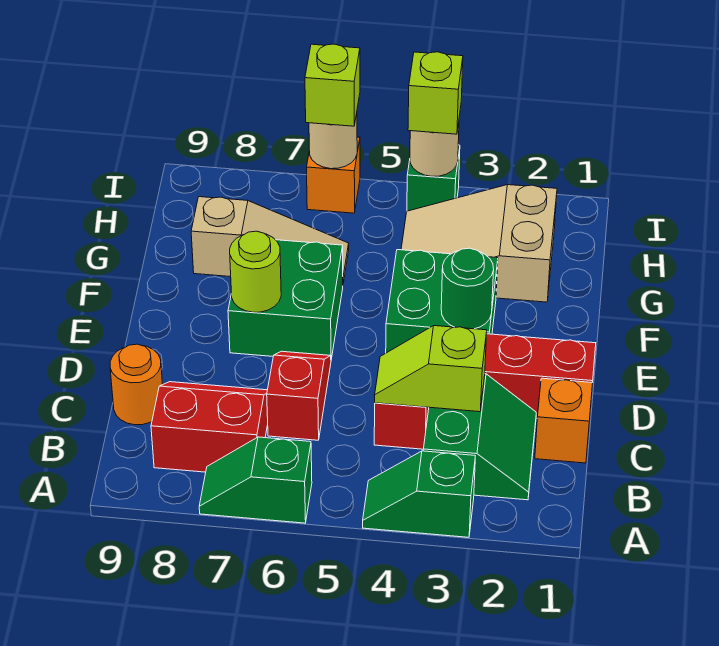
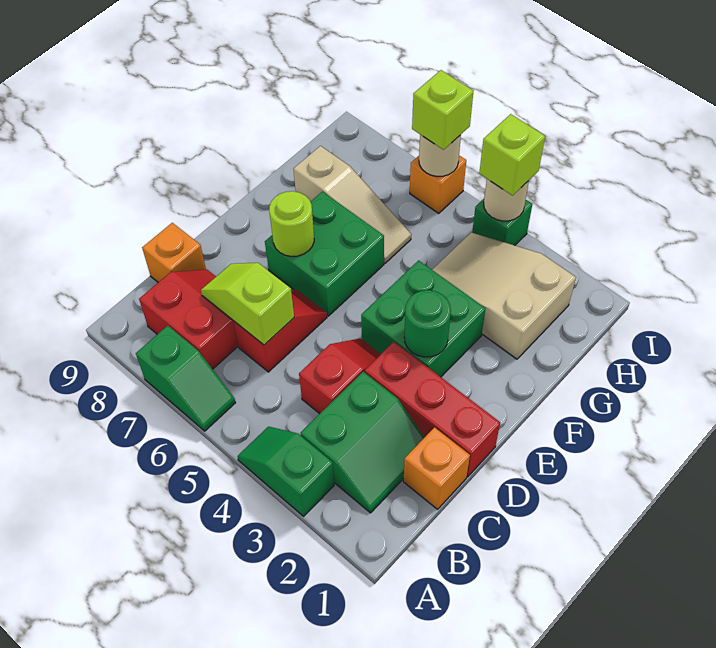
green slope A6:A7 level 1 top 6 -> green slope A6:A7 level 1 top 7
lime slope C3:C4 level 2 top 3 -> lime slope C6:C7 level 2 top 6
orange round brick C9 level 1 -> orange brick C9 level 1

